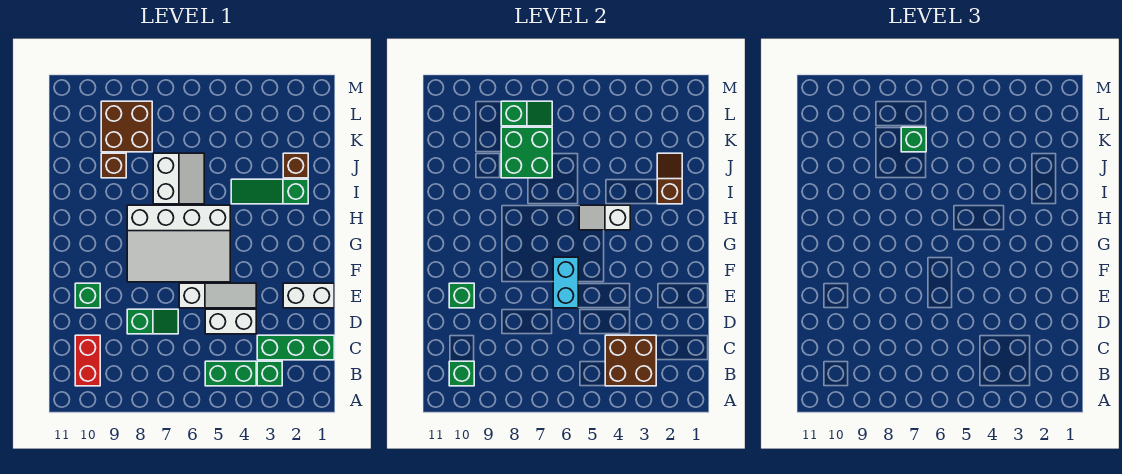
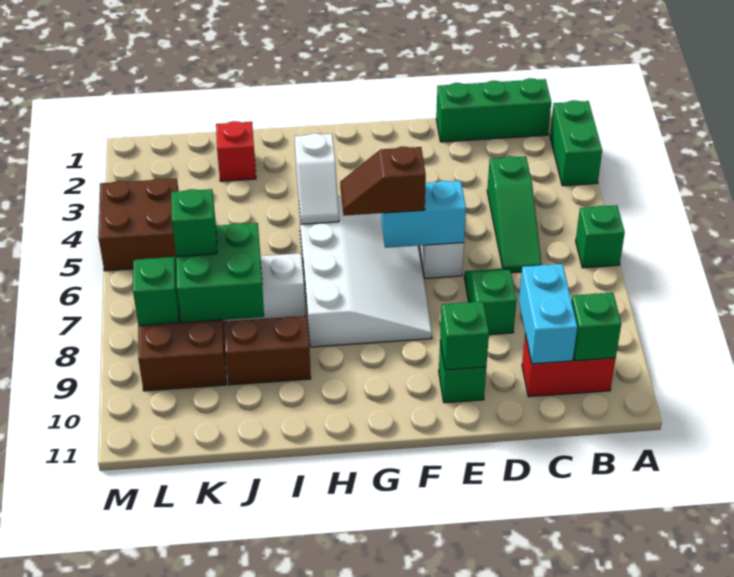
green brick B3 level 1 -> green brick A6 level 1
brown brick B3:C4 level 2 -> brown brick L4:M5 level 1
green brick B4:B5 level 1 -> green brick A2:A3 level 1
green brick C1:C3 level 1 -> green brick B1:D1 level 1
none -> cyan brick C9:C10 level 2
white brick D4:D5 level 1 -> none
white brick E1:E2 level 1 -> none
green slope I2:I4 level 1 top 2 -> green slope C4:C6 level 1 top 4
brown slope I2:J2 level 2 top I -> brown slope F6:G6 level 3 top F
brown brick J2 level 1 -> red brick J2 level 1
brown brick J9 level 1 -> brown brick I9:J9 level 1

